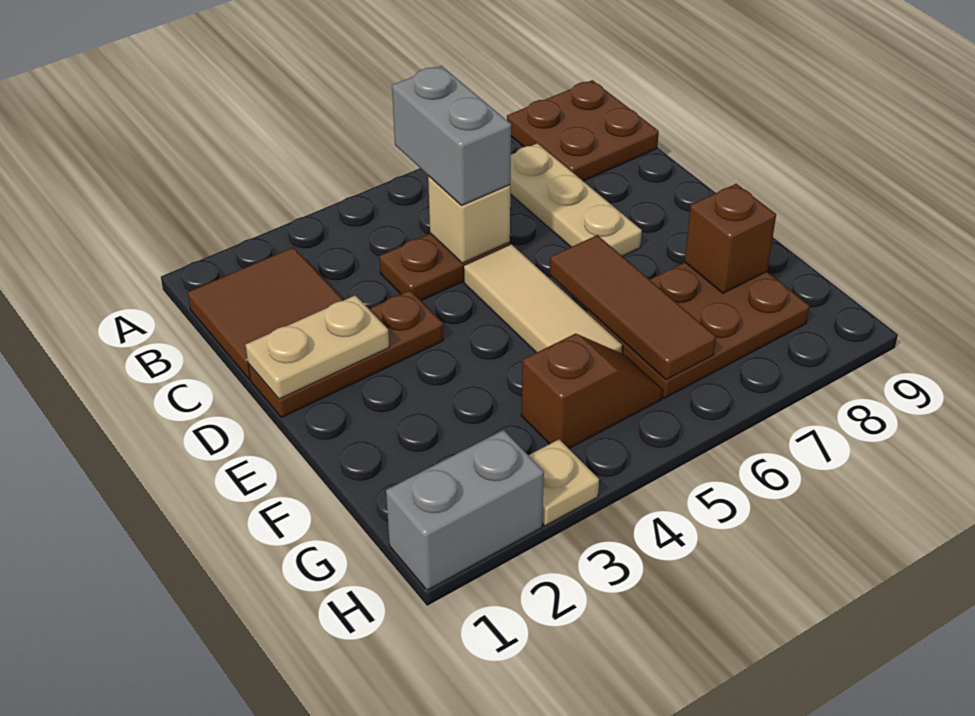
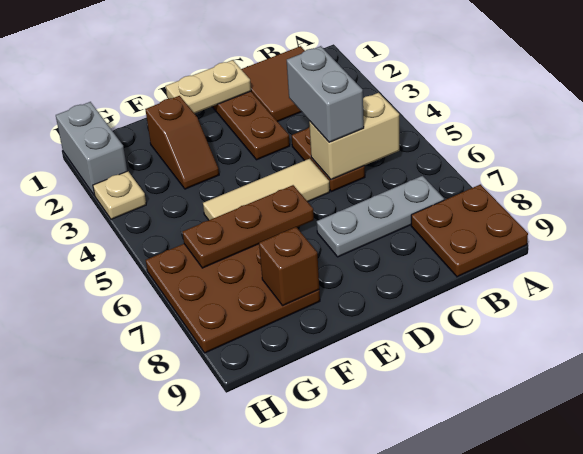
grey brick B5:C5 level 3 -> grey brick C4:C5 level 3
tan plate B7:D7 level 1 -> grey plate B7:D7 level 1
tan brick C5 level 2 -> tan brick B5:C5 level 2
tan plate D1:D2 level 2 -> tan plate D1:E1 level 2
brown tile E6:G6 level 2 -> brown plate E6:G6 level 2
brown plate F6:G8 level 1 -> brown plate F6:H8 level 1
brown slope G4:G5 level 1 top 4 -> brown slope F2:F3 level 1 top 2

